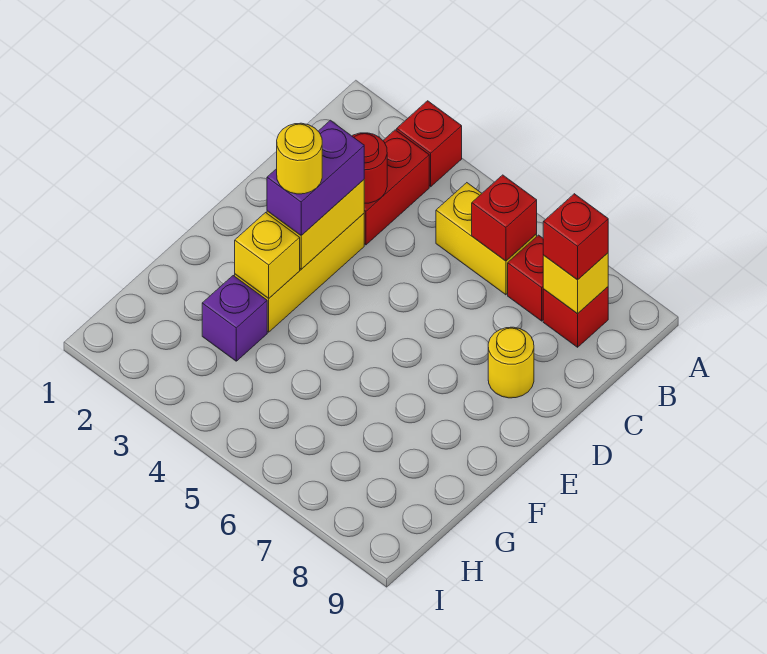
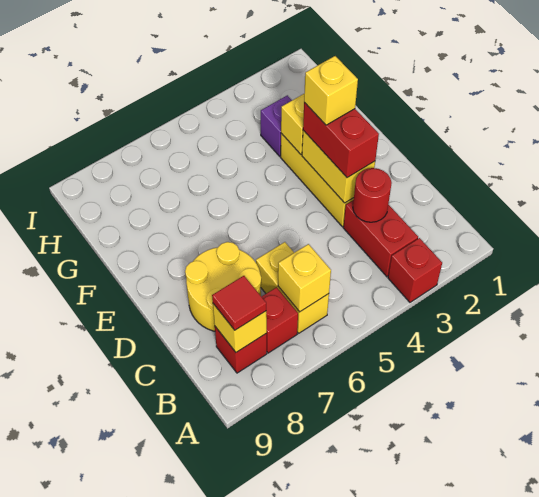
yellow brick B5:B6 level 1 -> yellow brick B6:C6 level 1
red brick B6 level 2 -> yellow brick B6 level 2
red brick B8 level 3 -> red tile B8 level 3
purple brick D3:E3 level 3 -> red brick D3:E3 level 3
yellow round brick D8 level 1 -> yellow round brick C7:D8 level 1
yellow round brick E3 level 4 -> yellow brick E3 level 4

